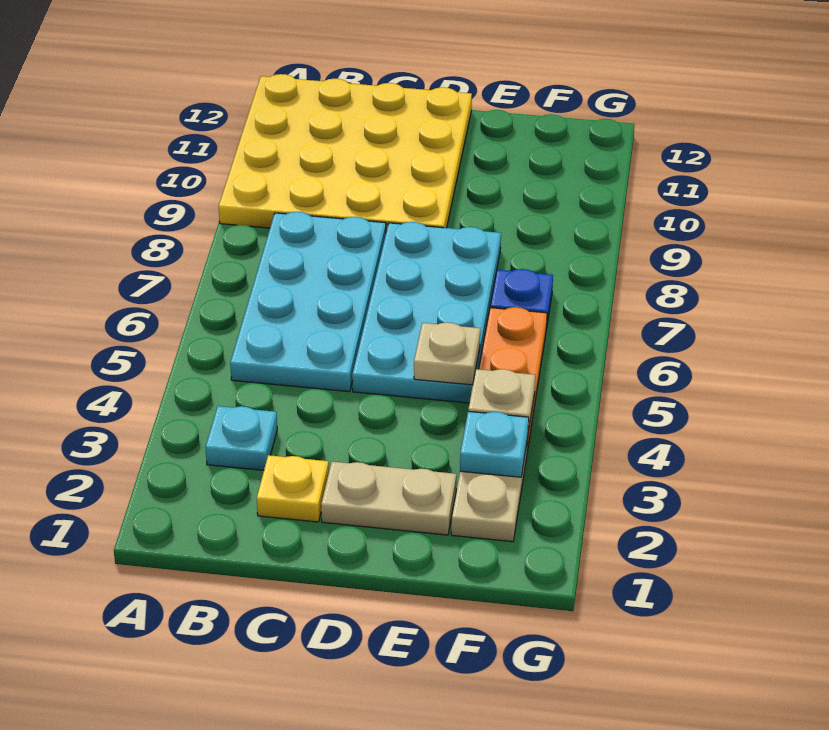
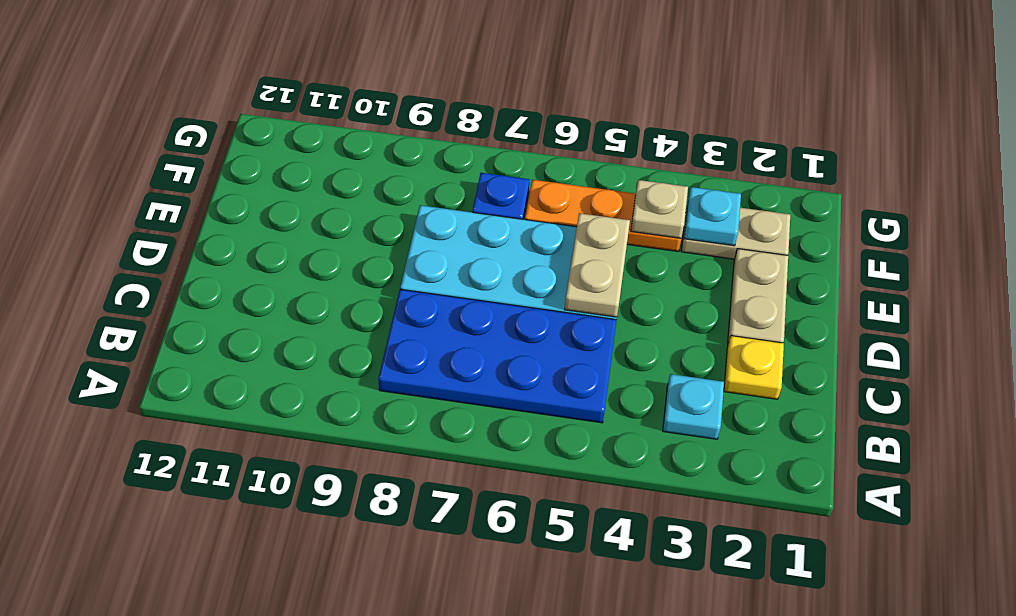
yellow plate A9:D12 level 1 -> none
cyan plate B5:C8 level 1 -> blue plate B5:C8 level 1
tan plate E5 level 2 -> tan plate D5:E5 level 2

